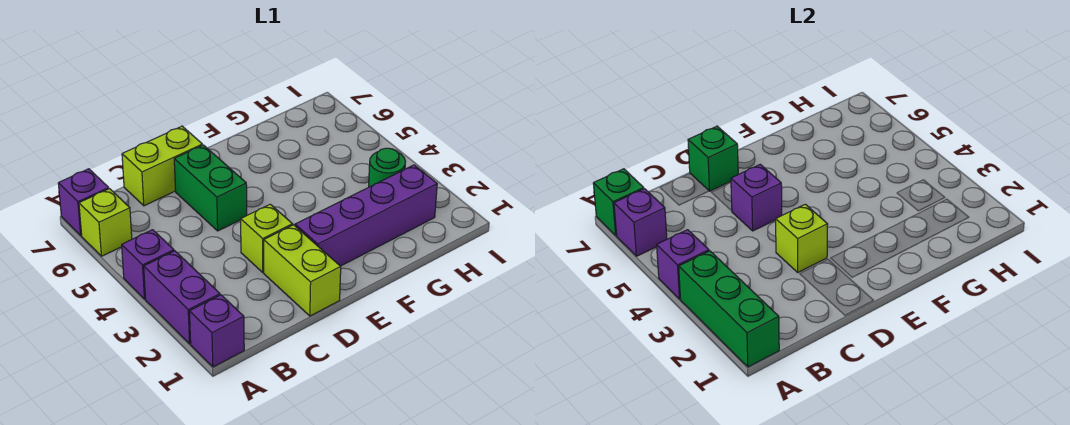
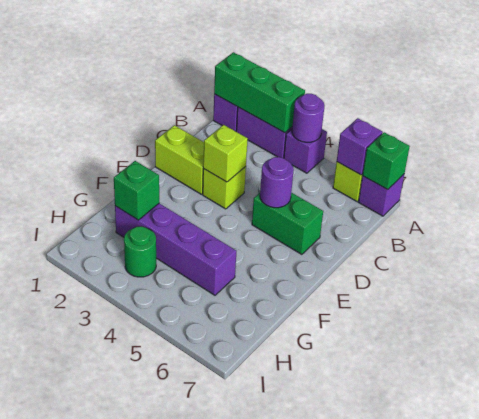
purple brick A4 level 2 -> purple round brick A4 level 2
lime brick C7:D7 level 1 -> none
purple brick D5 level 2 -> purple round brick D5 level 2
green brick D7 level 2 -> green brick G2 level 2
purple brick E2:H2 level 1 -> purple brick G2:G5 level 1

